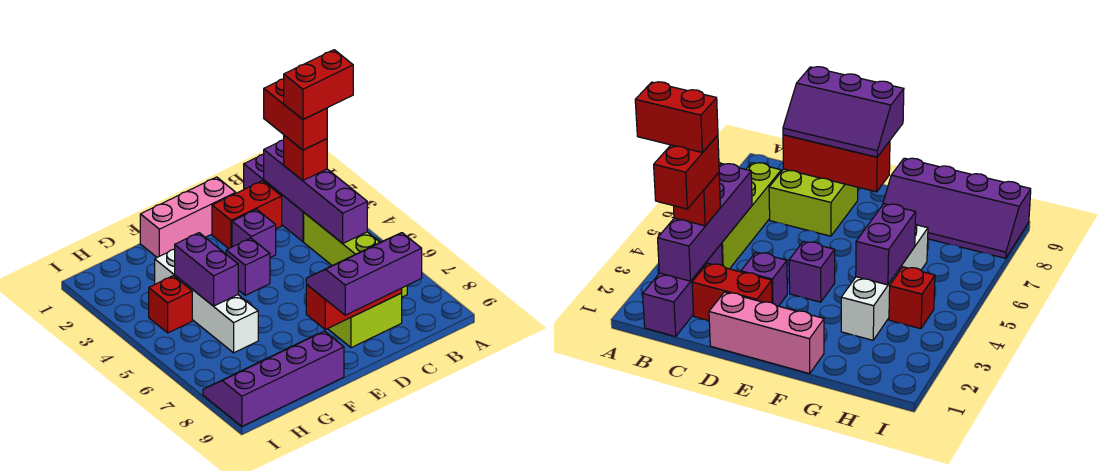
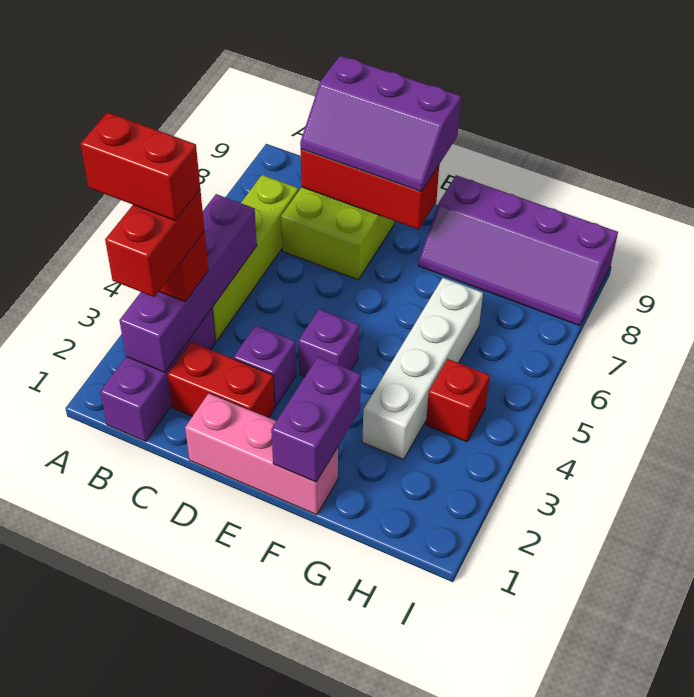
purple brick G4:G5 level 2 -> purple brick F1:F2 level 2

